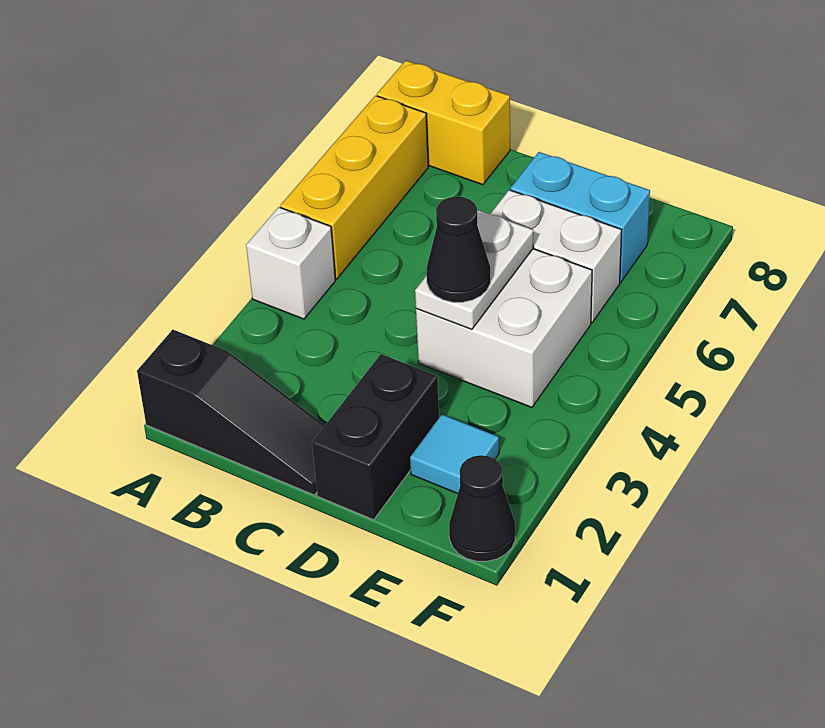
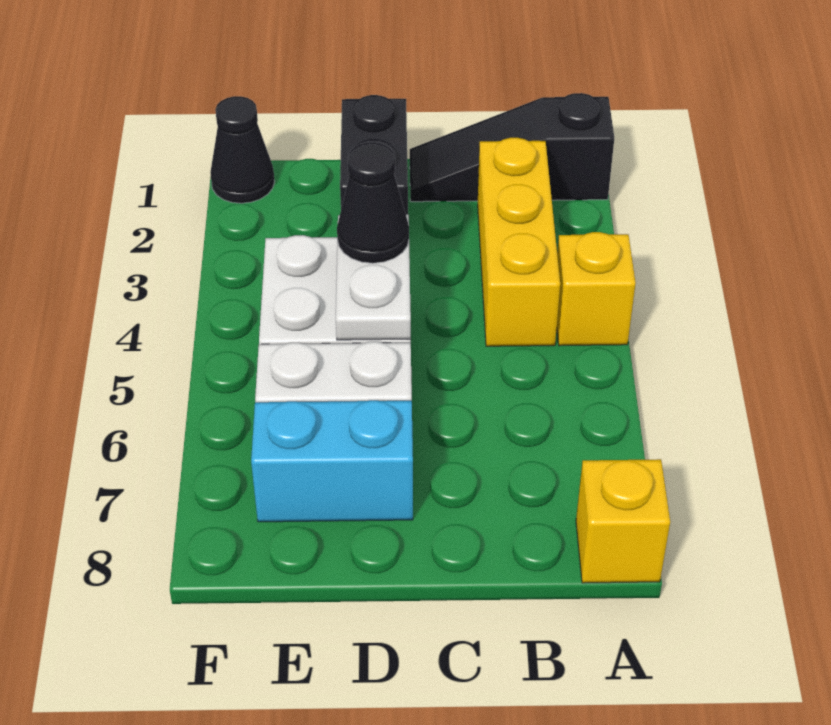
white brick A4 level 1 -> yellow brick A4 level 1
yellow brick A5:A7 level 1 -> yellow brick B2:B4 level 1
yellow brick A8:B8 level 1 -> yellow brick A8 level 1
cyan tile E2 level 1 -> none

